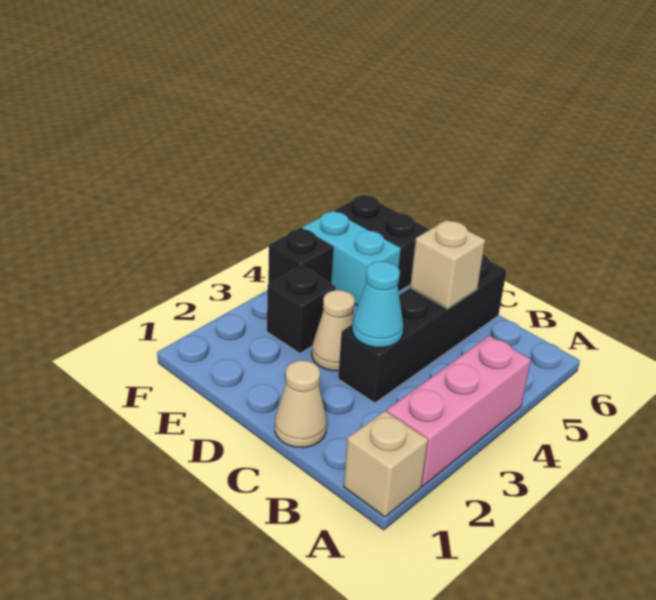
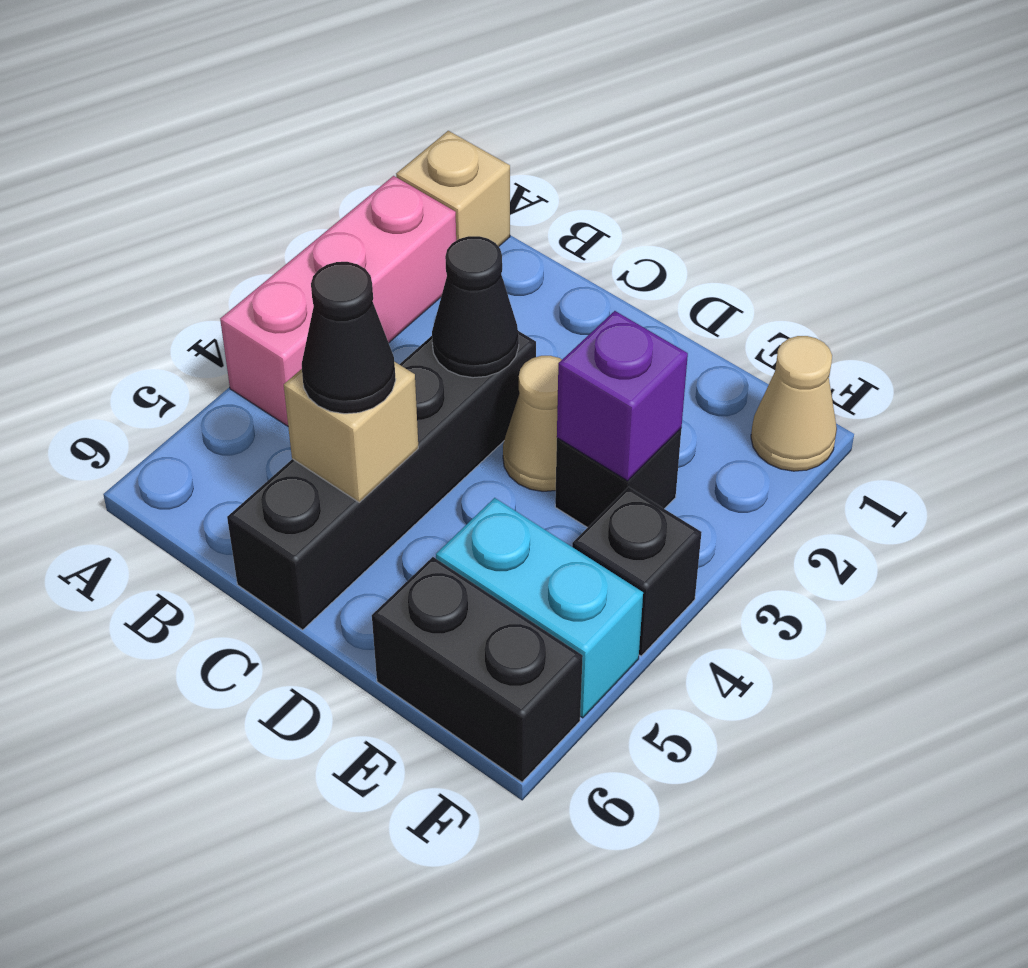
tan cone C1 level 1 -> tan cone F1 level 1
cyan cone C3 level 2 -> black cone C3 level 2
none -> black cone C5 level 3
none -> purple brick E3 level 2

